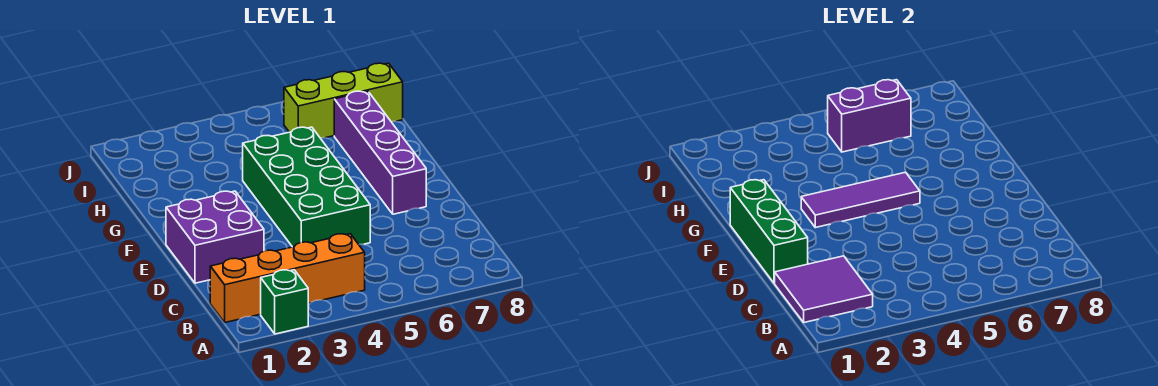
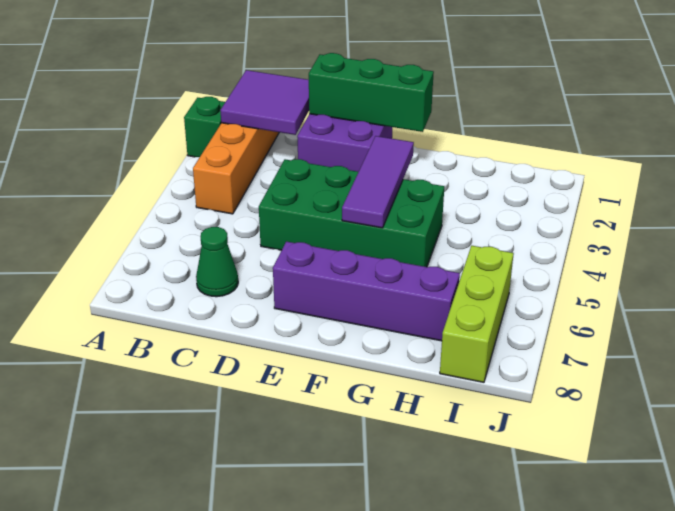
none -> green cone C7 level 1
purple brick I5:I6 level 2 -> none

